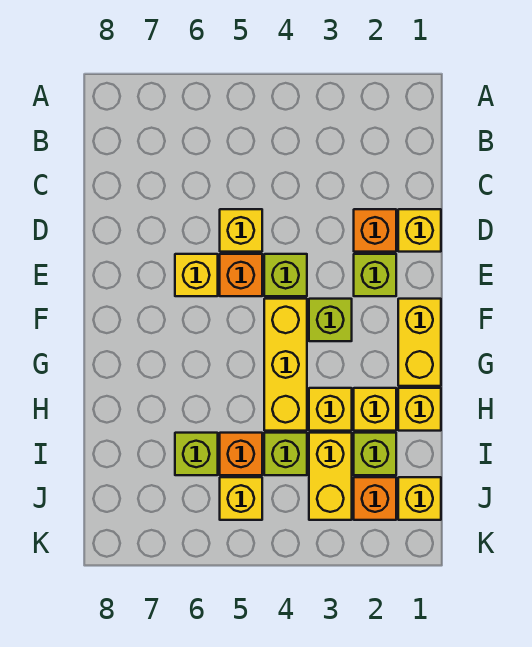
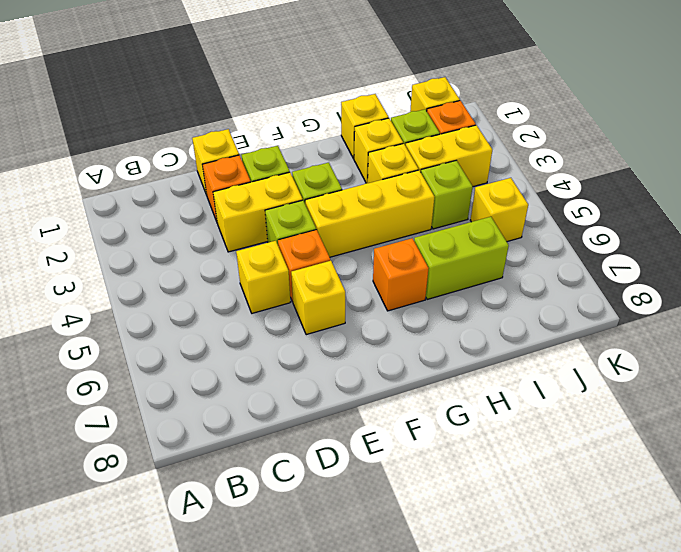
yellow brick F1:G1 level 1 -> yellow brick D3:E3 level 1
orange brick I5 level 1 -> orange brick G6 level 1
lime brick I6 level 1 -> lime brick H6:I6 level 1

